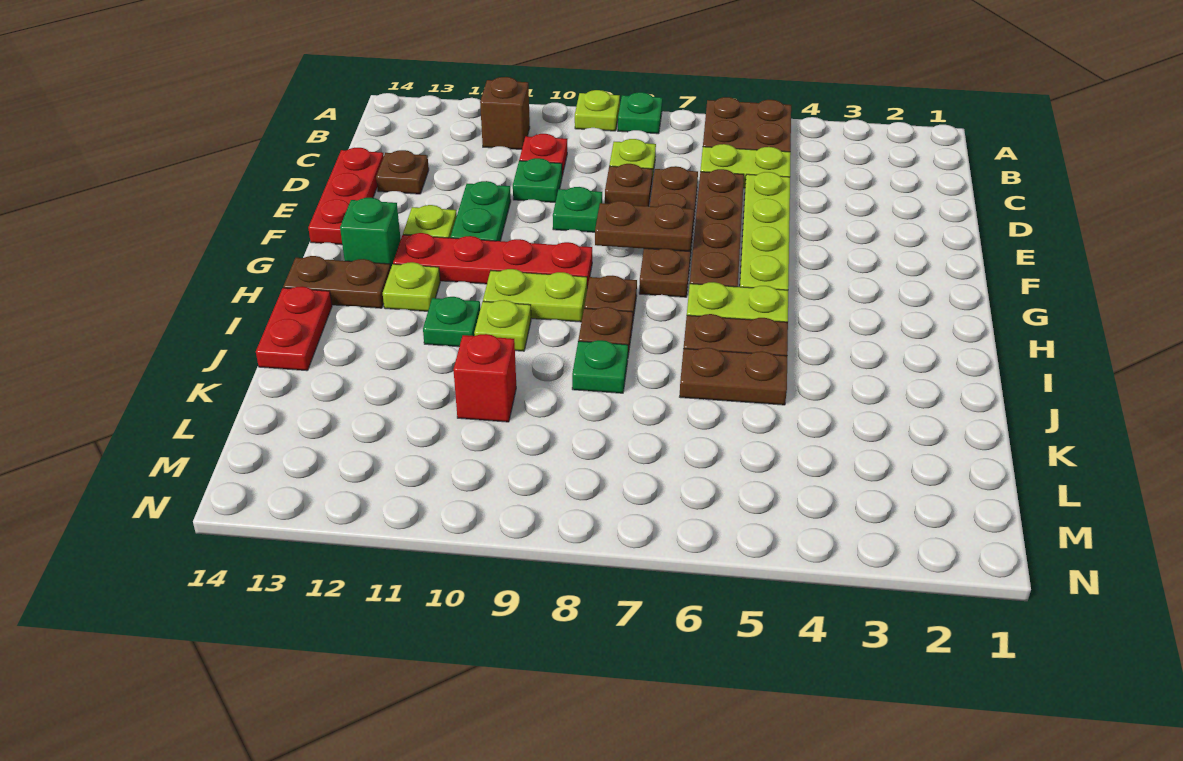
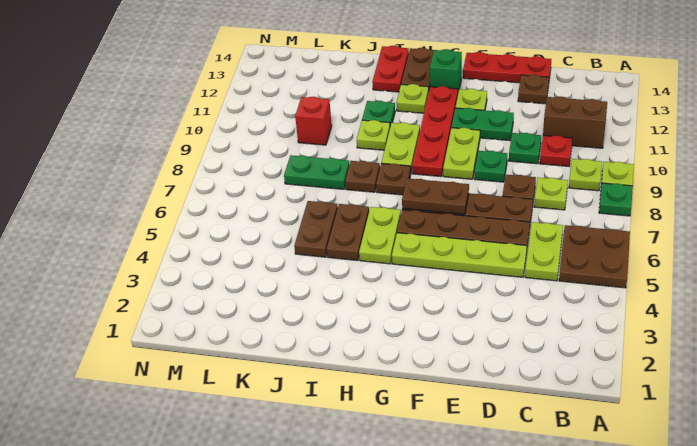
none -> lime plate B9 level 1
brown brick B11 level 1 -> brown brick B11:C11 level 1
brown plate F7:F8 level 2 -> brown plate F7:G7 level 2
none -> lime plate F9:F10 level 1
red plate I14:J14 level 1 -> red plate I13:I14 level 1
green plate J8 level 1 -> green plate J8:K8 level 1

